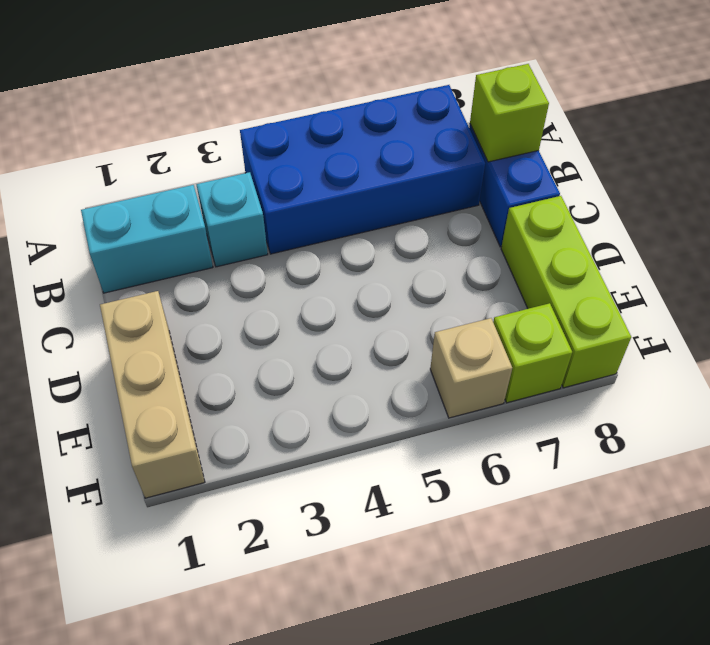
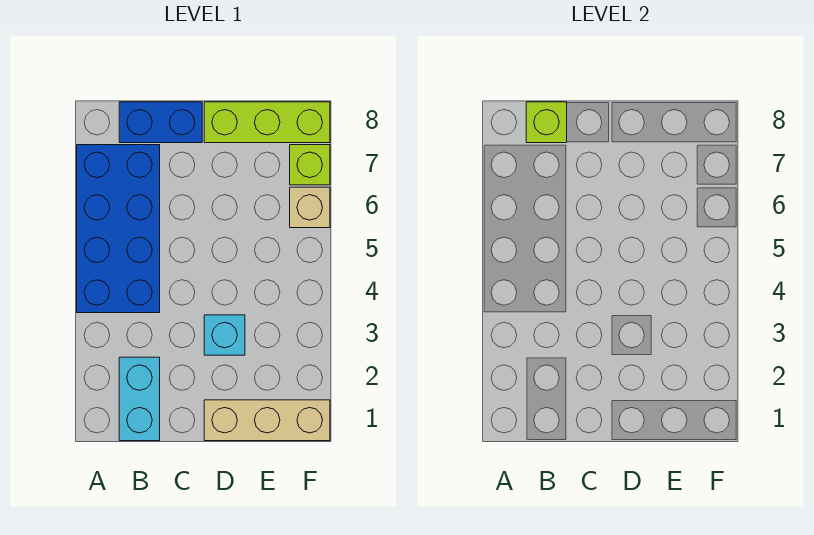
cyan brick B3 level 1 -> cyan brick D3 level 1

